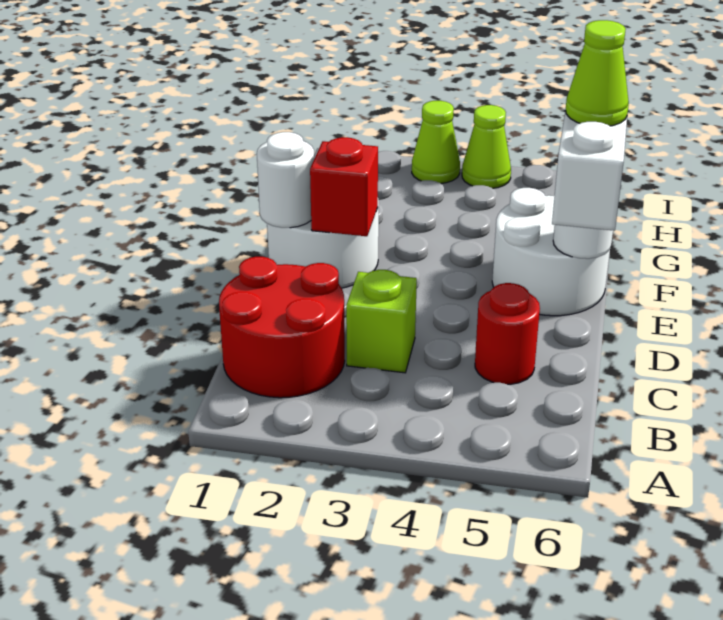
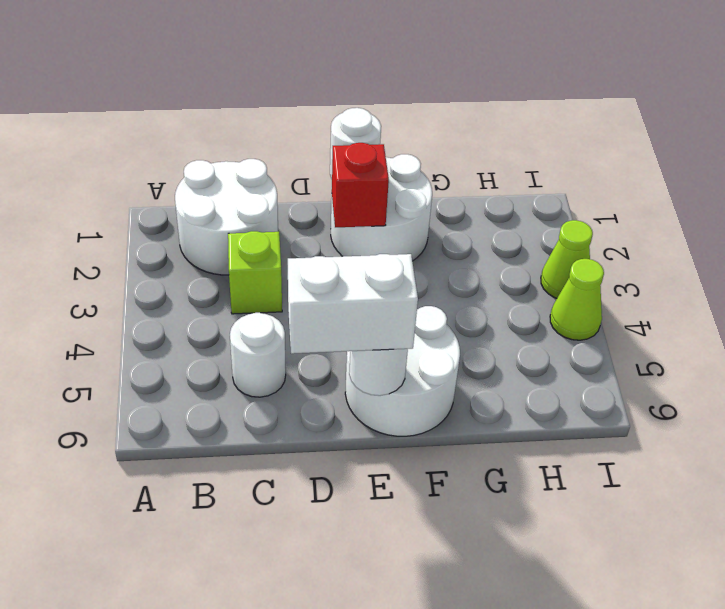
red round brick B1:C2 level 1 -> white round brick B1:C2 level 1
red round brick C5 level 1 -> white round brick C5 level 1
lime cone E6 level 4 -> none

